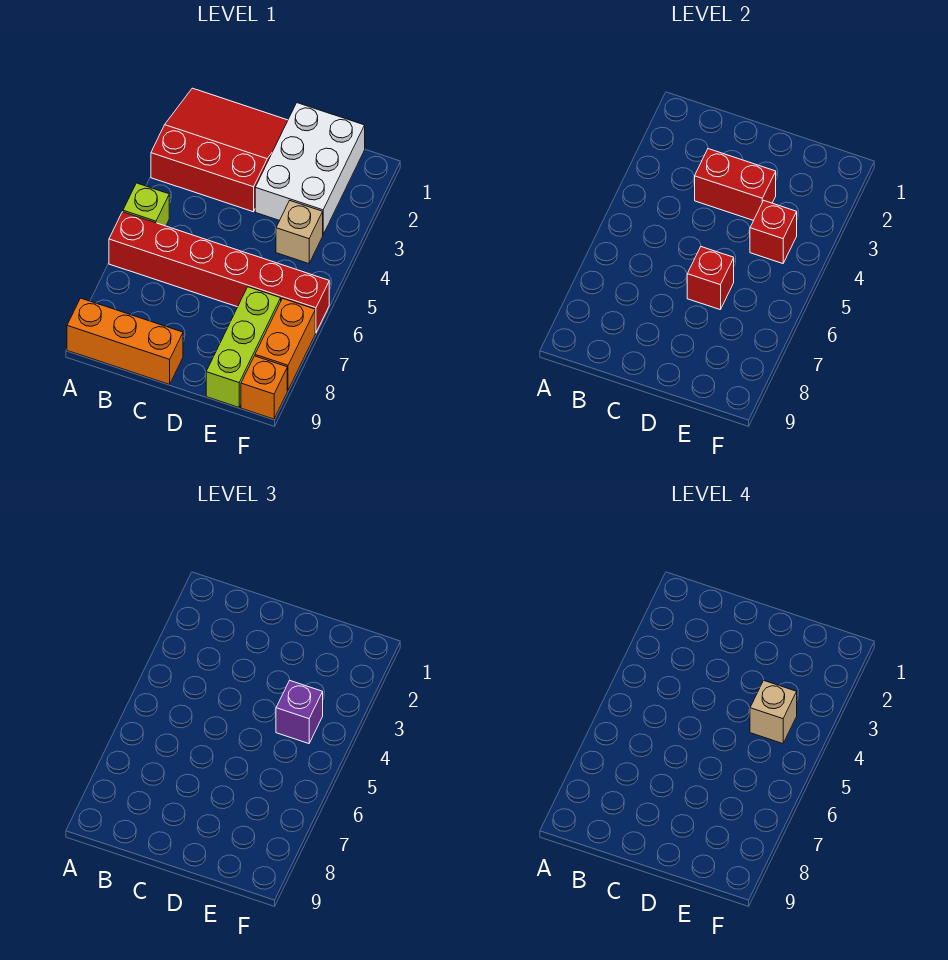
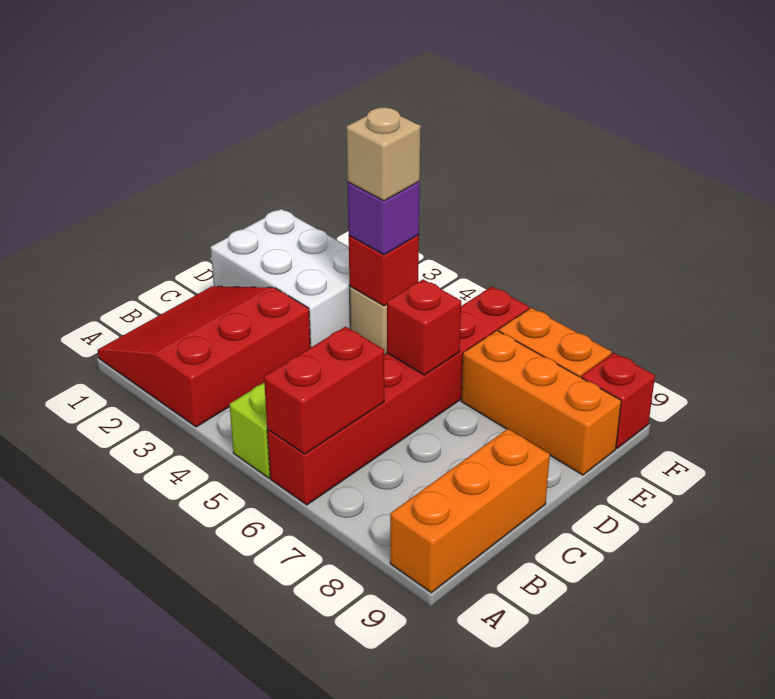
red brick C3:D3 level 2 -> red brick A6:B6 level 2
lime brick E7:E9 level 1 -> orange brick E7:E9 level 1
orange brick F9 level 1 -> red brick F9 level 1

